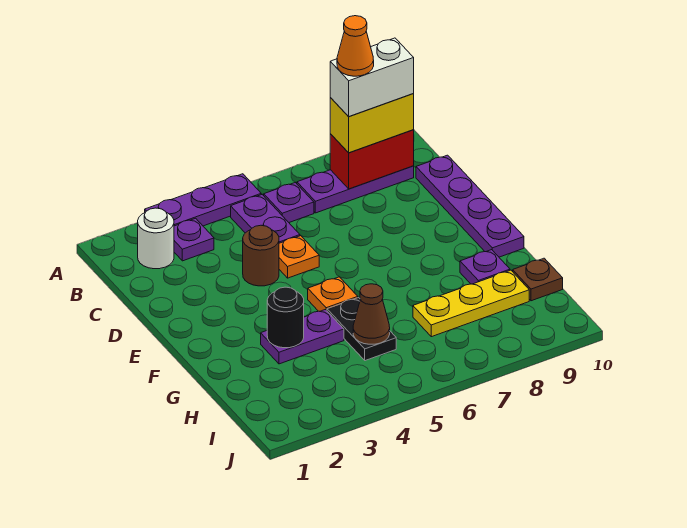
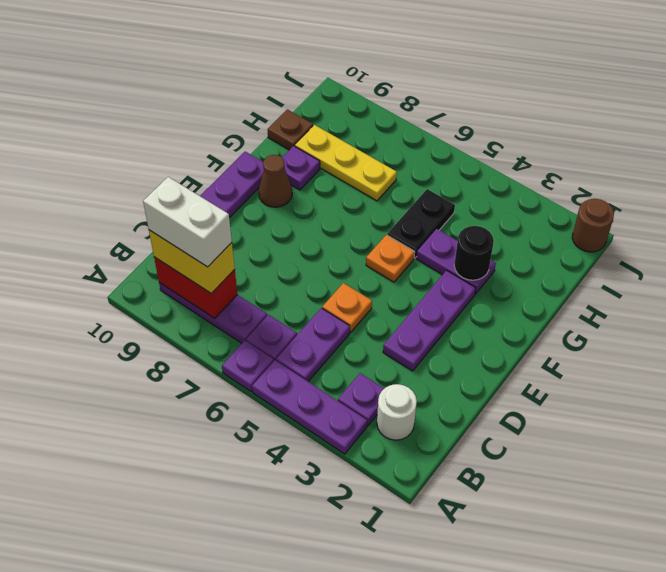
none -> purple plate A6 level 1
orange cone B8 level 5 -> none
none -> purple plate D3:F3 level 1
brown round brick D4 level 1 -> brown round brick J1 level 1
brown cone H5 level 2 -> brown cone F9 level 1

